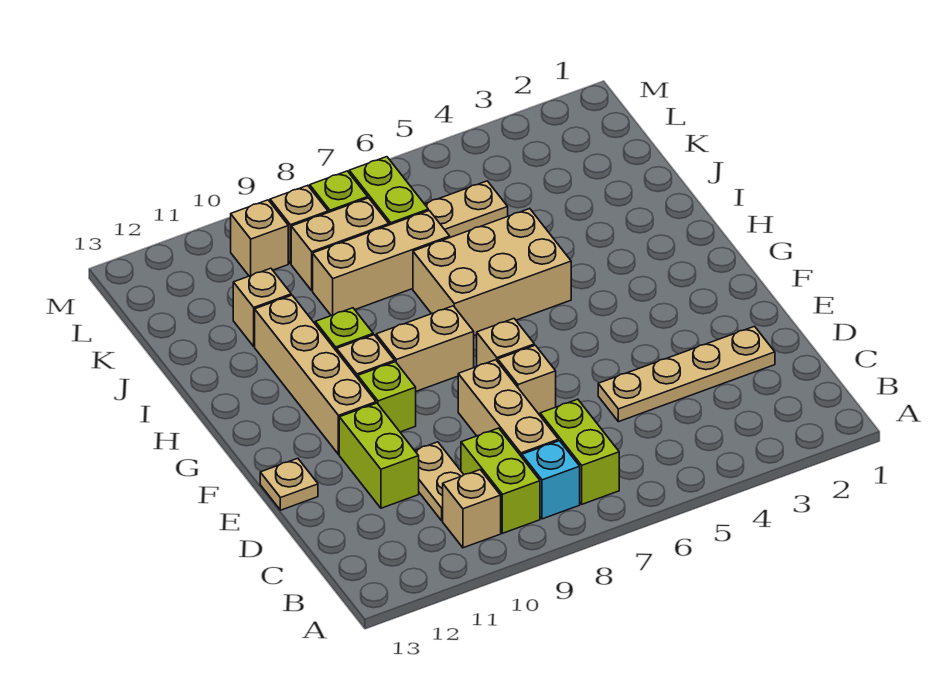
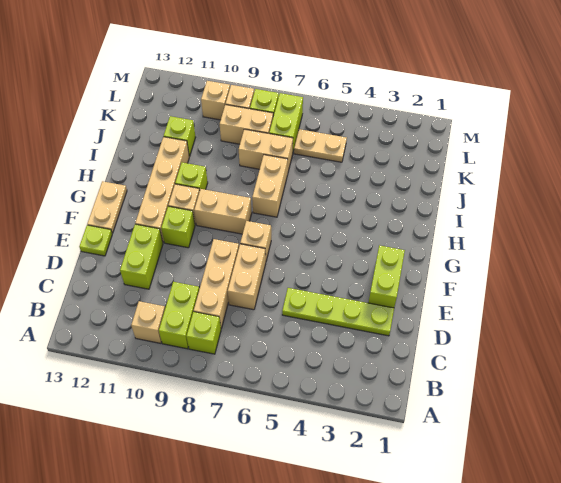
lime brick B7:C7 level 1 -> lime brick E2:F2 level 1
cyan brick B8 level 1 -> lime brick B8 level 1
tan plate C10:D10 level 1 -> tan plate F13:G13 level 1
tan plate D2:D5 level 1 -> lime plate D2:D5 level 1
tan brick E7 level 1 -> tan brick D7:E7 level 1
tan plate E13 level 1 -> lime plate E13 level 1
tan brick H5:I7 level 1 -> tan brick H7:I7 level 1
tan brick J7:J9 level 1 -> tan brick J7:J8 level 1
tan brick J11 level 1 -> lime brick J11 level 1

